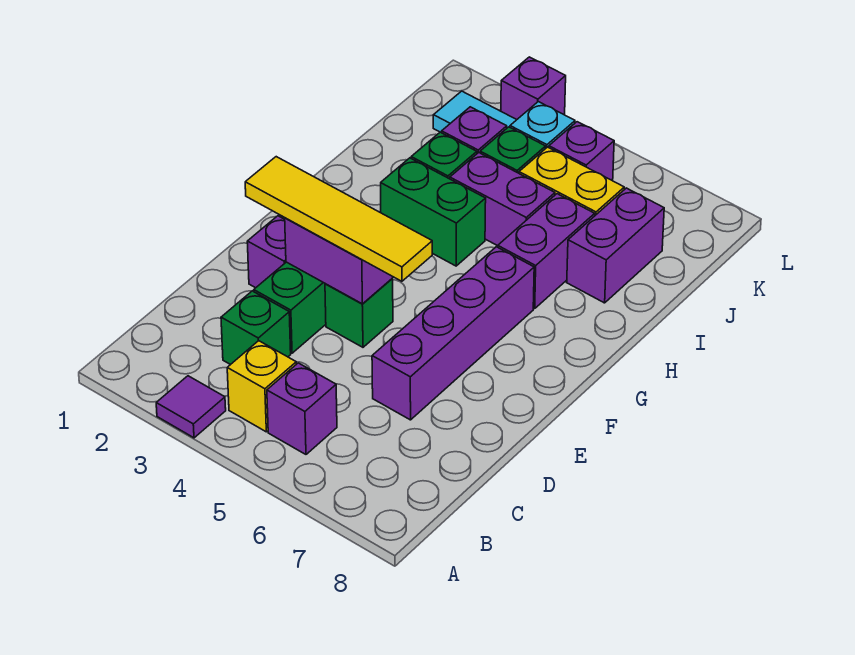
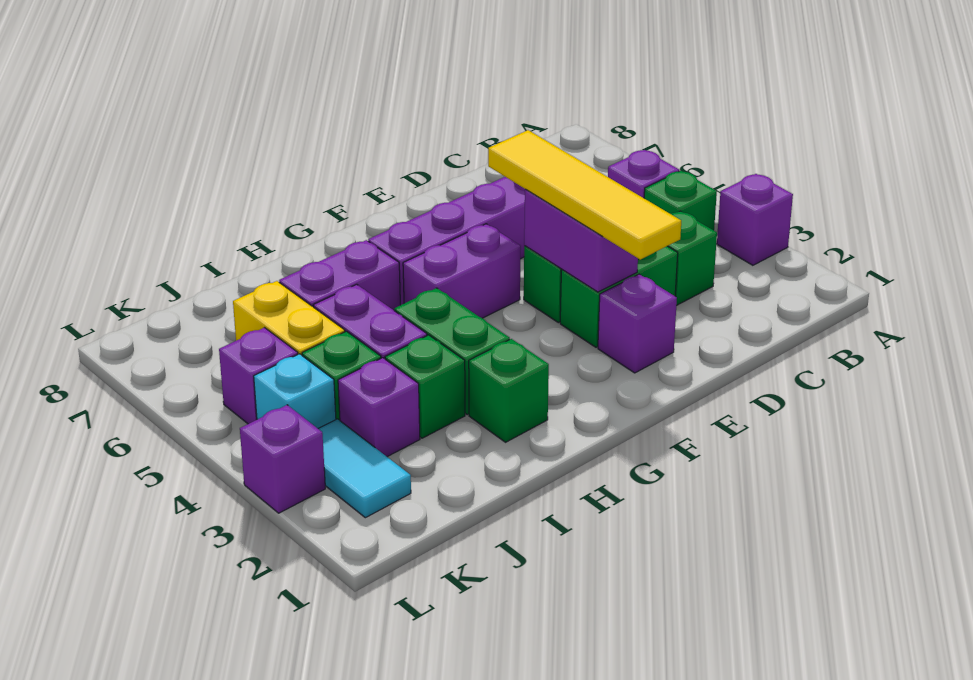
purple tile A3 level 1 -> purple brick A3 level 1
yellow brick B4 level 1 -> green brick B4 level 1
none -> green brick H2 level 1
purple brick I7:J7 level 1 -> purple brick F5:G5 level 1

